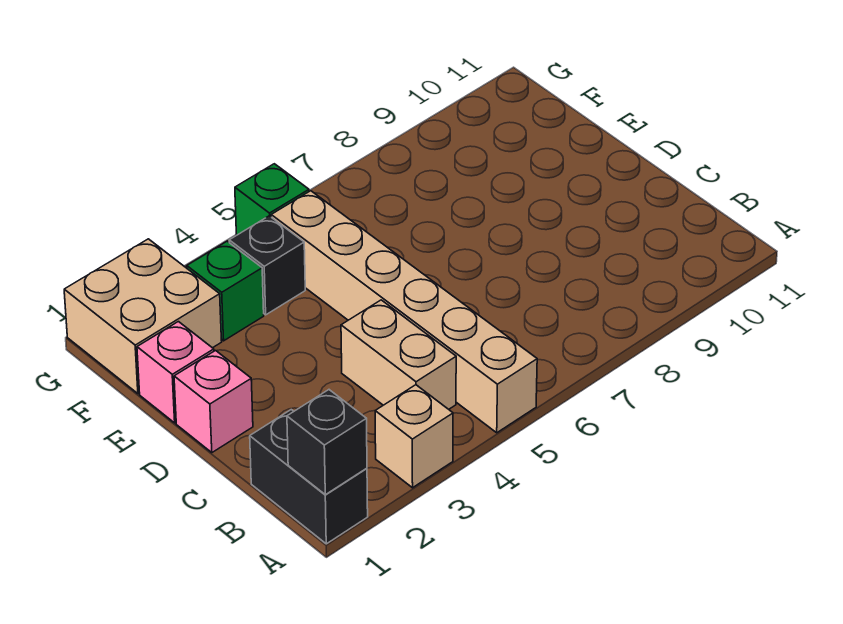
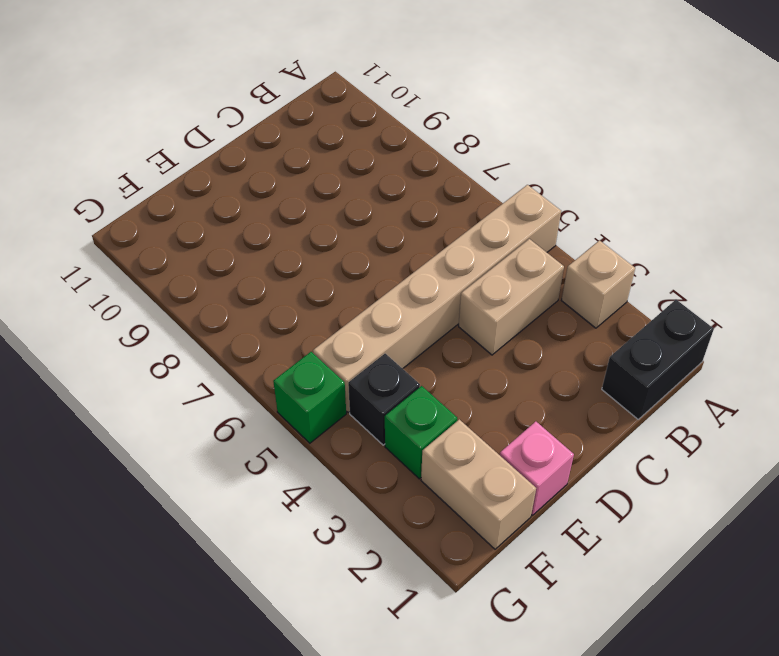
black brick A1 level 2 -> none
pink brick D1 level 1 -> none
tan brick F1:G2 level 1 -> tan brick F1:F2 level 1

